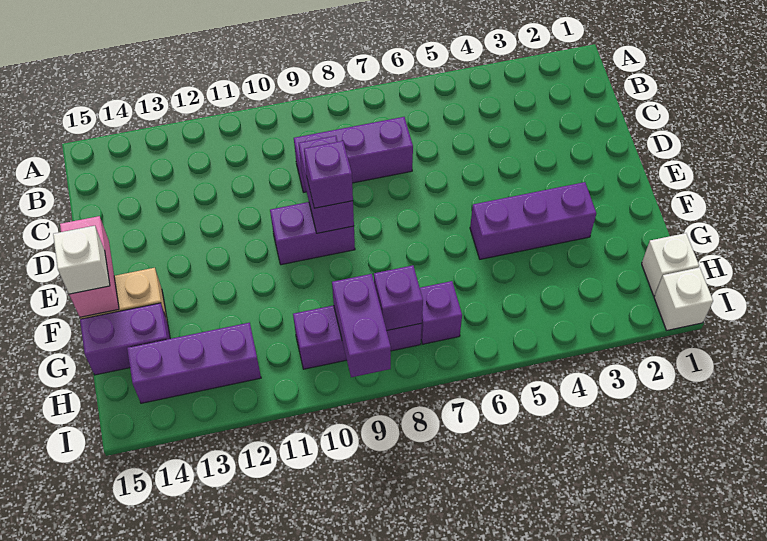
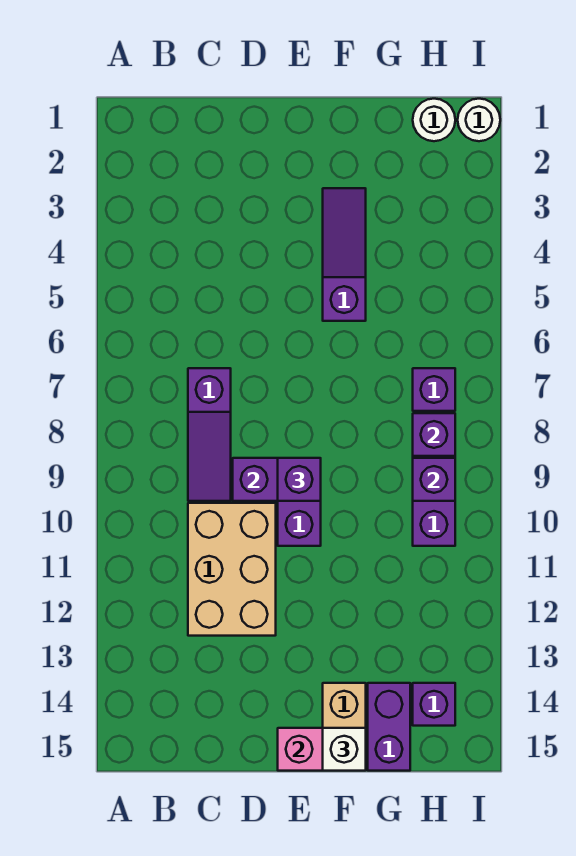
purple brick C7:C9 level 1 -> purple slope C7:C9 level 1 top 7
none -> tan brick C10:D12 level 1
purple brick F3:F5 level 1 -> purple slope F3:F5 level 1 top 5
white brick H1 level 1 -> white round brick H1 level 1
purple brick H9:I9 level 2 -> purple brick H9 level 2
purple brick H12:H14 level 1 -> purple brick H14 level 1
white brick I1 level 1 -> white round brick I1 level 1

